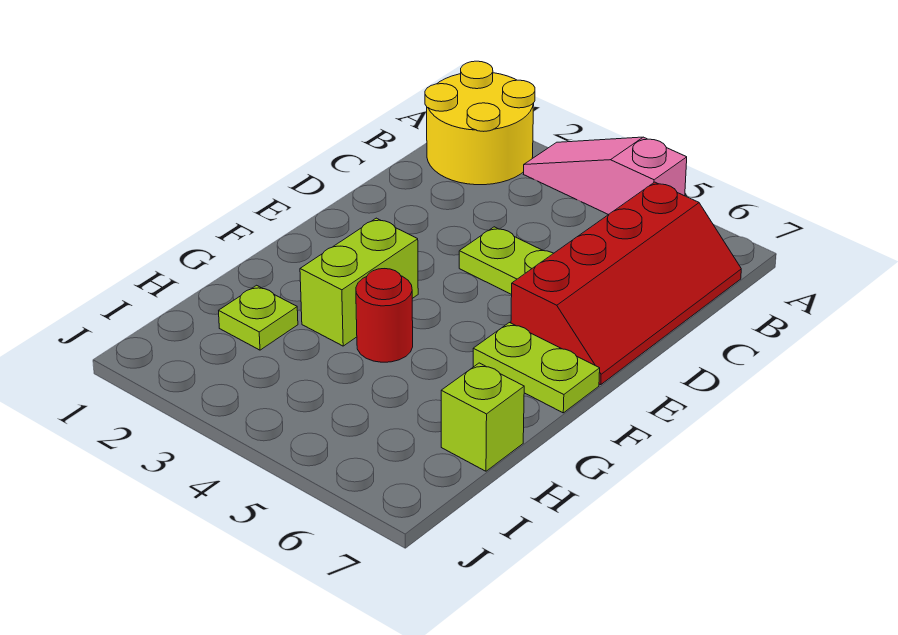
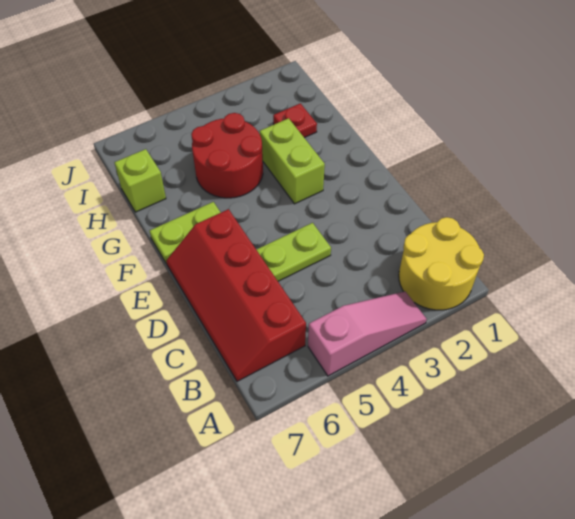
red round brick G4 level 1 -> red round brick G4:H5 level 1
lime plate H2 level 1 -> red plate H2 level 1

